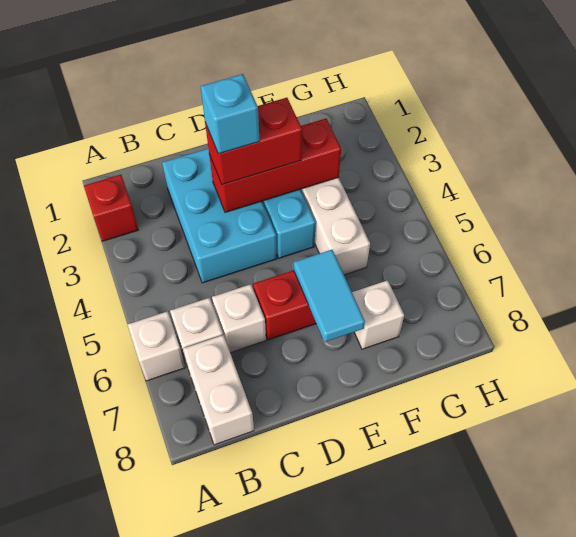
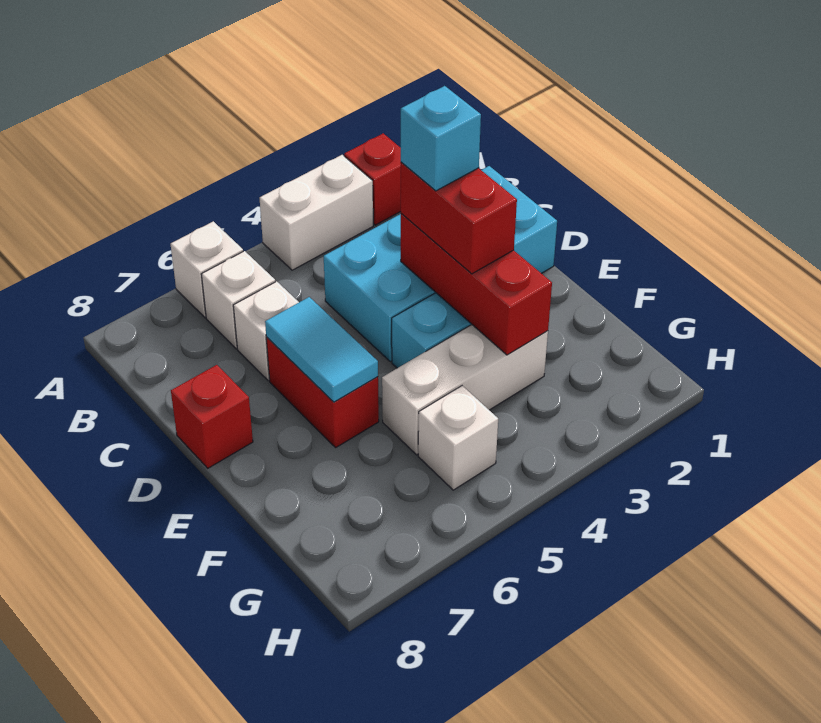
white brick B7:B8 level 1 -> white brick A3:A4 level 1
cyan brick C2:D4 level 1 -> cyan brick C1:D4 level 1
none -> red brick D8 level 1
cyan tile E6:E7 level 2 -> cyan tile D6:E6 level 2
white brick F7 level 1 -> white brick G5 level 1

